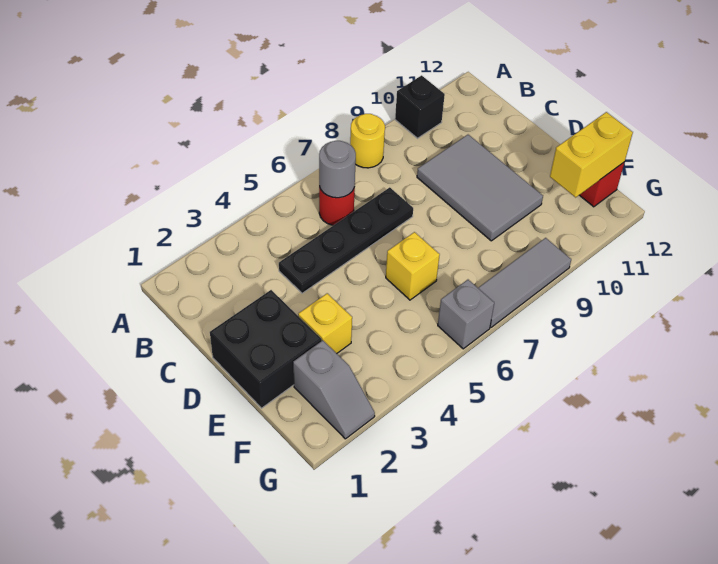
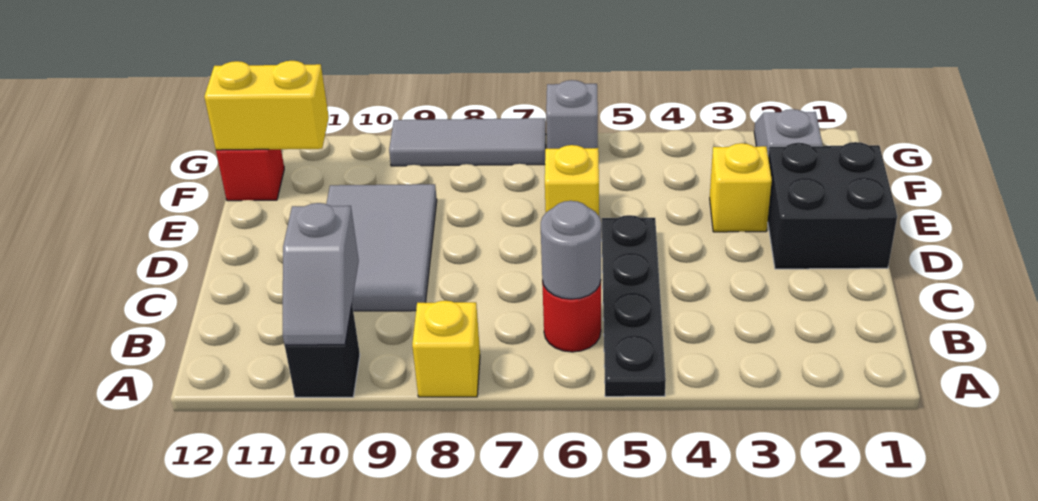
yellow round brick A8 level 1 -> yellow brick A8 level 1
none -> grey slope A10:B10 level 2 top B
black plate C4:C7 level 1 -> black plate A5:D5 level 1

